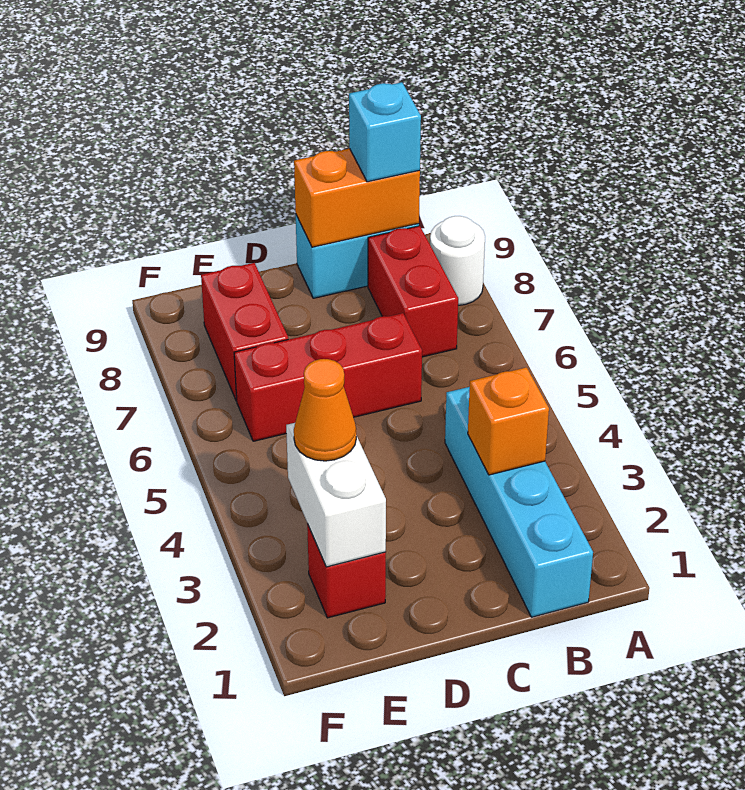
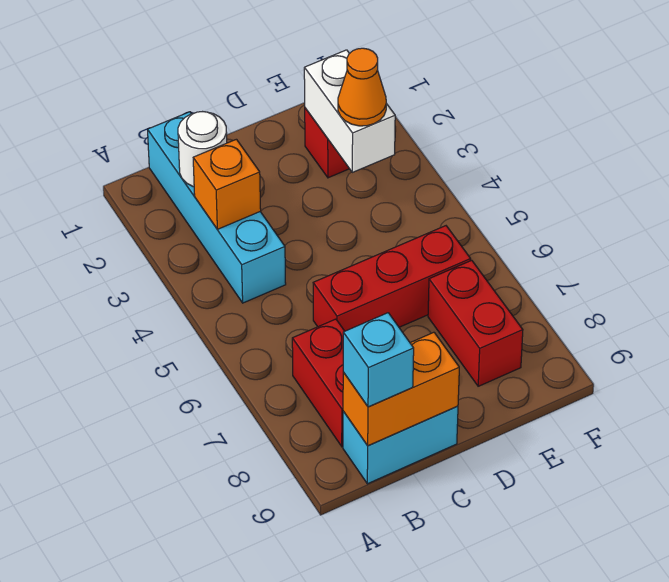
white round brick A8 level 1 -> white round brick B2 level 2

